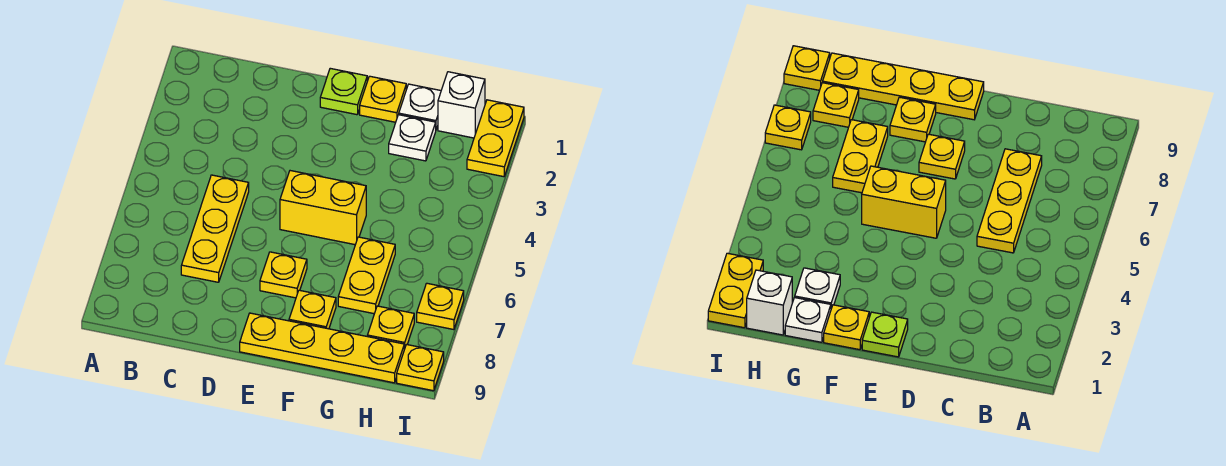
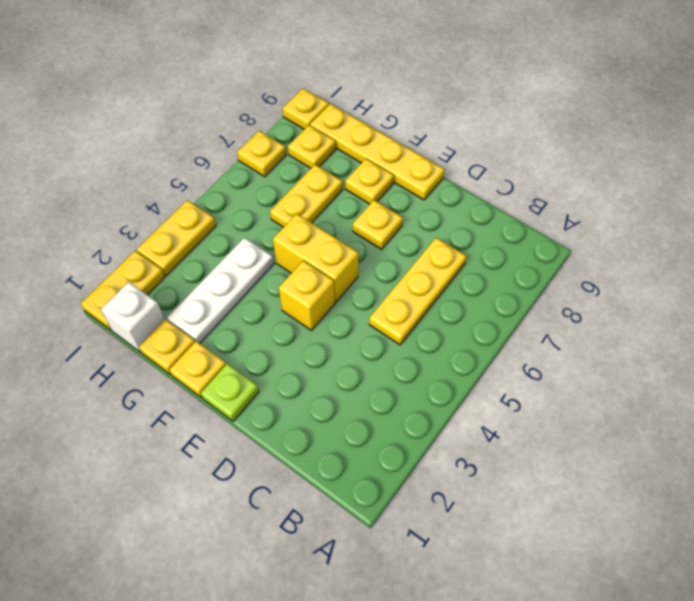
none -> yellow brick E4 level 1
white plate G1 level 1 -> yellow plate G1 level 1
white plate G2 level 1 -> white plate G2:G4 level 1
none -> yellow plate I3:I4 level 1

